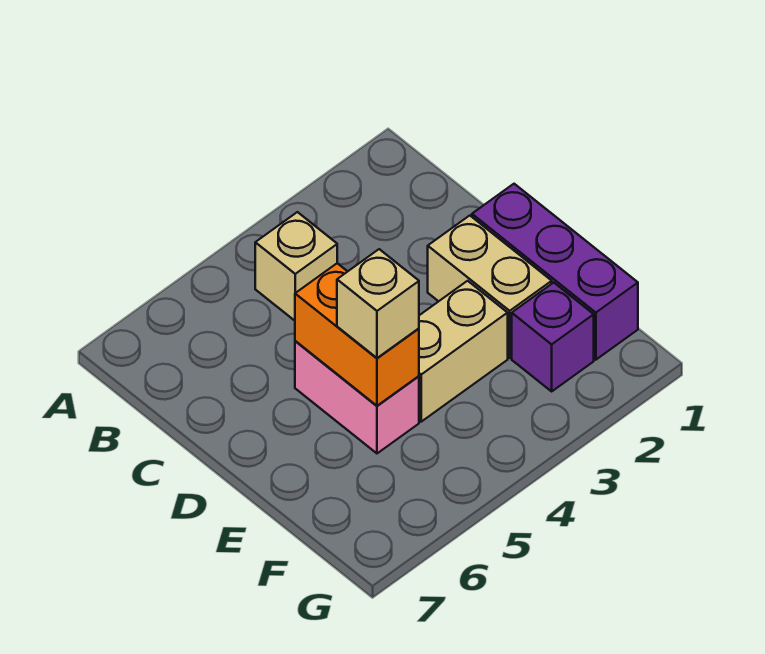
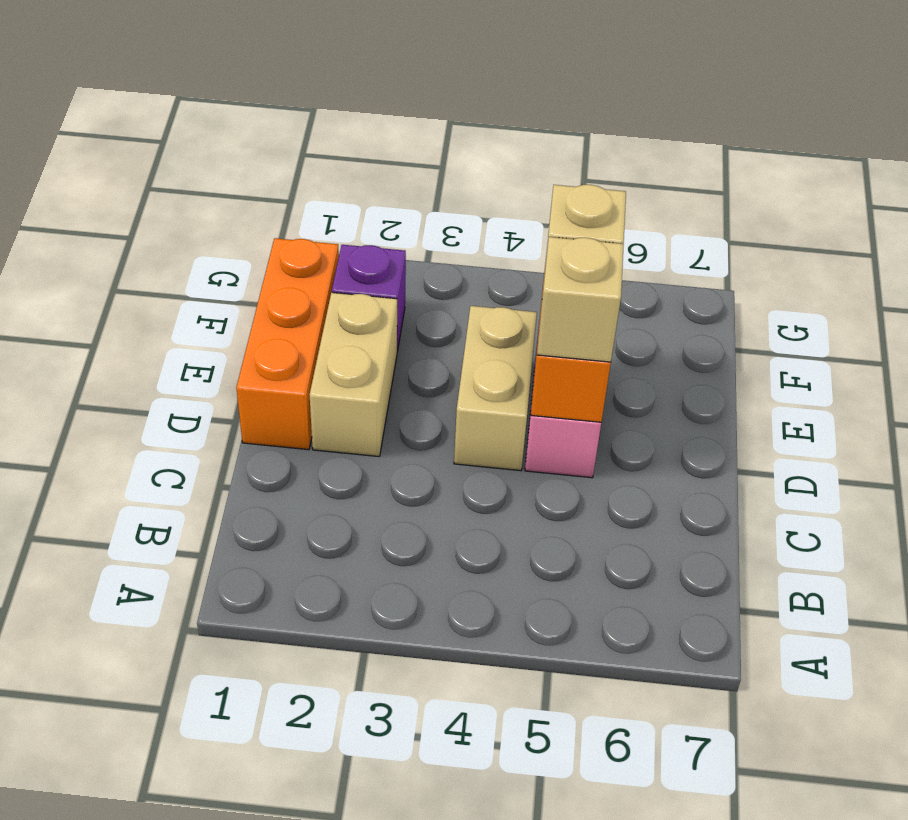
tan brick B4 level 1 -> tan brick D5 level 3
purple brick D1:F1 level 1 -> orange brick D1:F1 level 1
tan brick E3:E4 level 1 -> tan brick D4:E4 level 1

